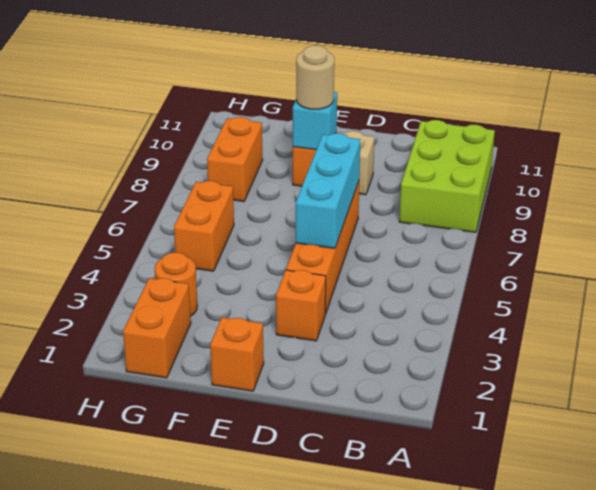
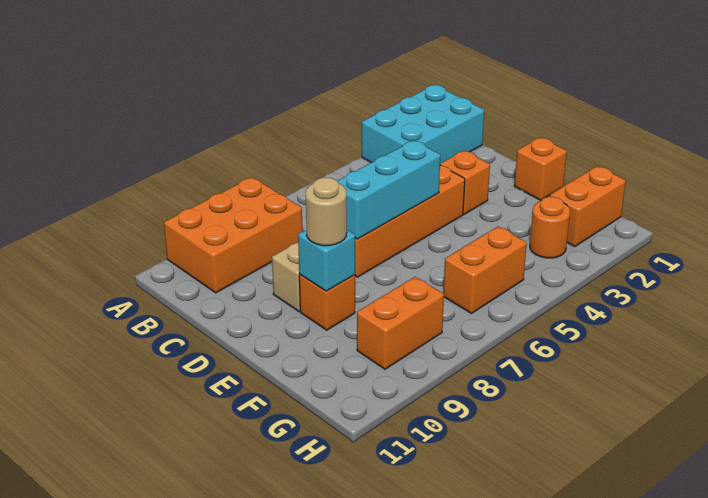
none -> cyan brick A1:B3 level 1
lime brick A8:B10 level 1 -> orange brick A8:B10 level 1

